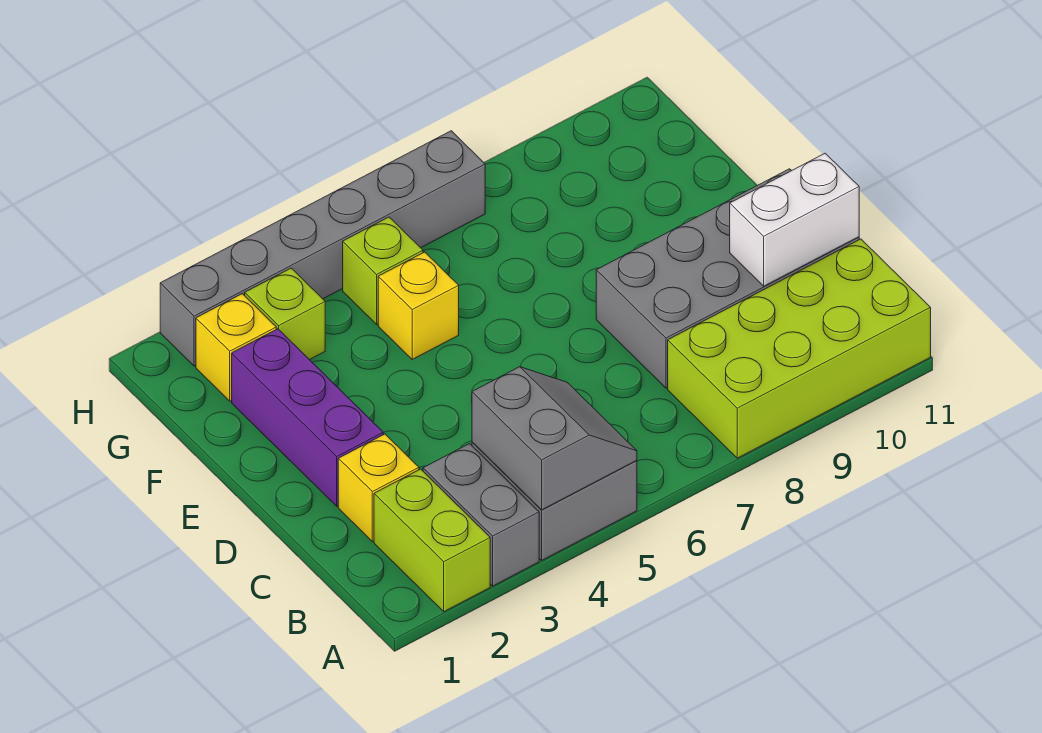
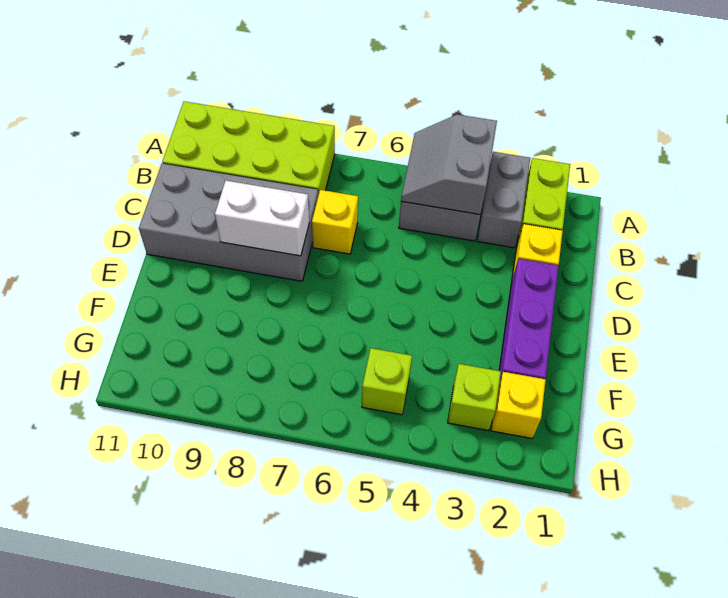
white brick C10:C11 level 2 -> white brick D8:D9 level 2
yellow brick F5 level 1 -> yellow brick C7 level 1
grey brick H2:H7 level 1 -> none

